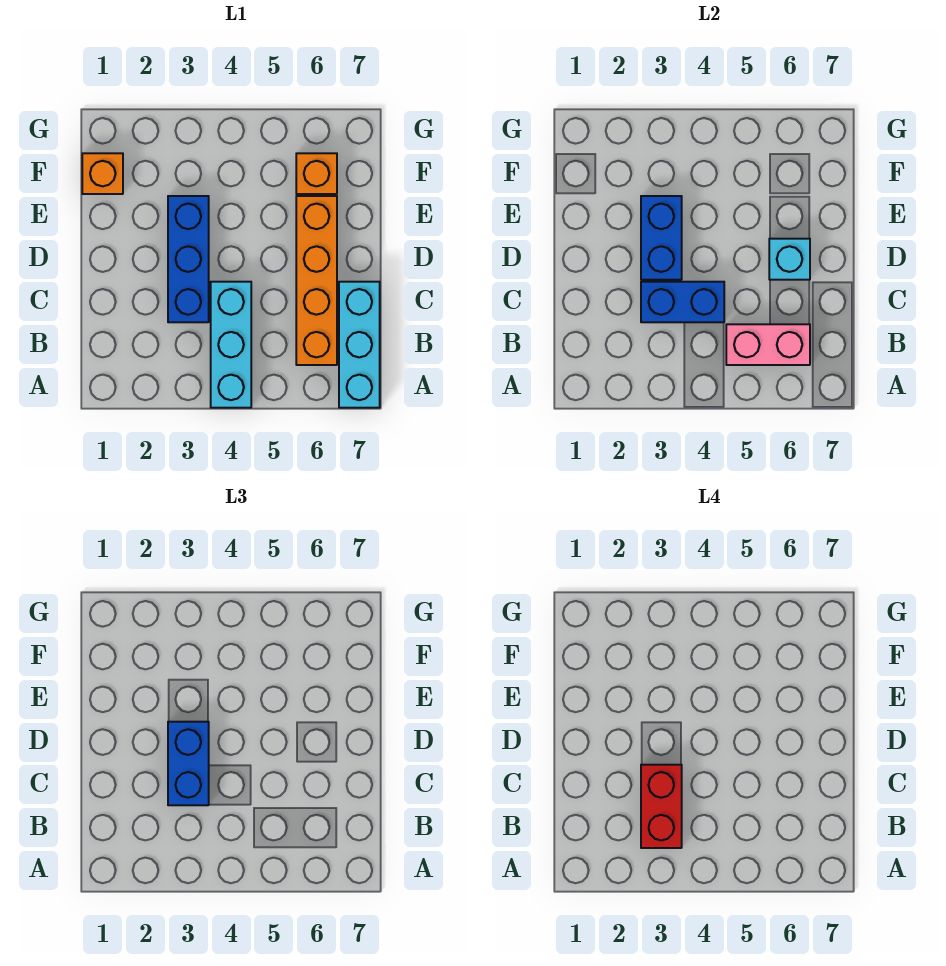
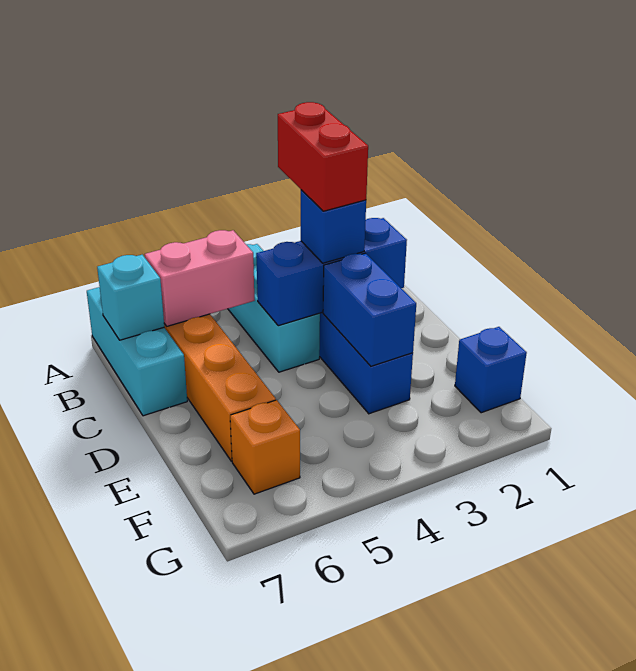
blue brick C3:C4 level 2 -> blue brick C2:C4 level 2
blue brick C3:D3 level 3 -> blue brick C3 level 3
cyan brick D6 level 2 -> cyan brick B7 level 2
orange brick F1 level 1 -> blue brick F1 level 1

